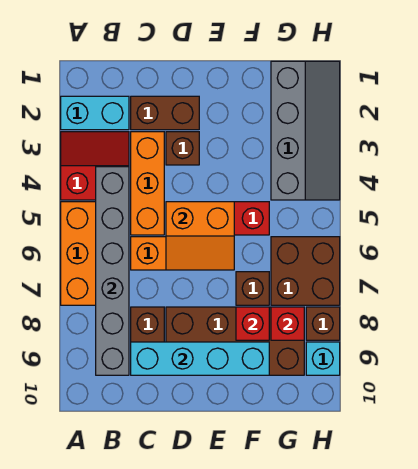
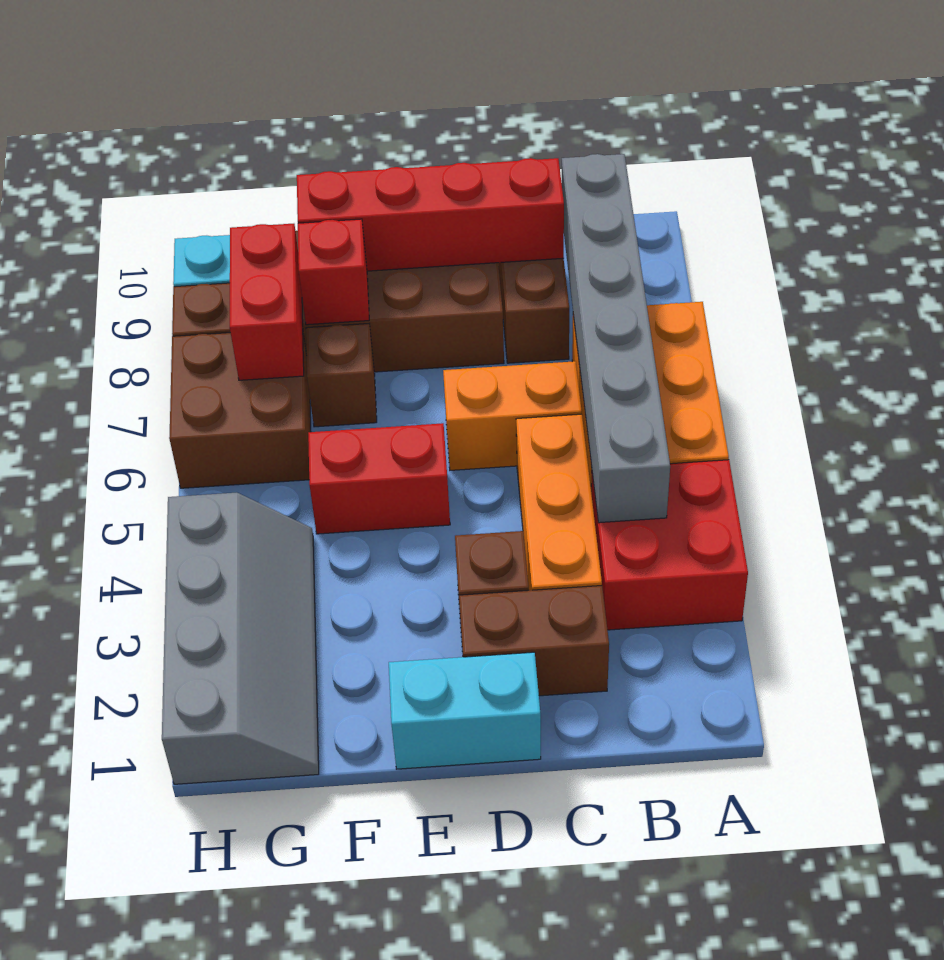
cyan brick A2:B2 level 1 -> cyan brick D1:E1 level 1
red slope A3:B4 level 1 top 4 -> red brick A3:B4 level 1
cyan brick C9:F9 level 2 -> red brick C9:F9 level 2
orange slope D5:E6 level 2 top 5 -> none
grey slope G1:H4 level 1 top G -> grey slope G1:H4 level 1 top H
red brick G8 level 2 -> red brick G7:G8 level 2

